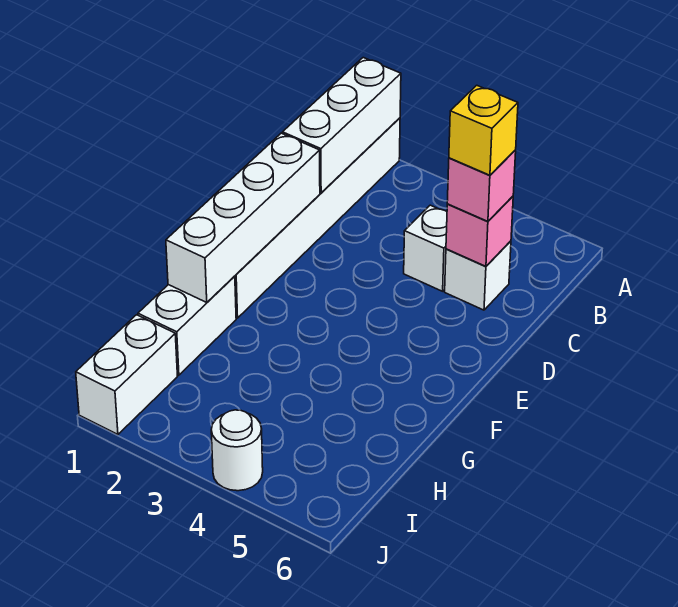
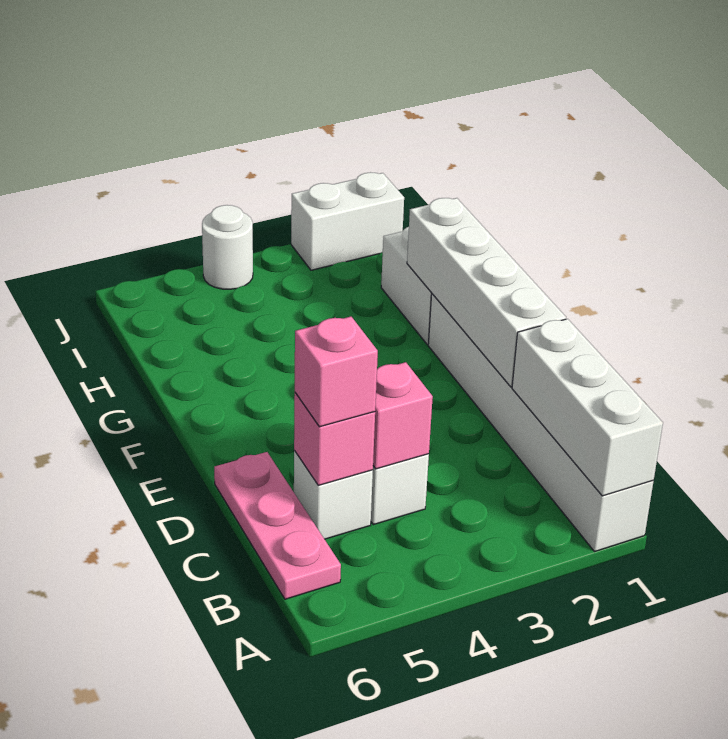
none -> pink plate B6:D6 level 1
none -> pink brick C4 level 2
yellow brick C5 level 4 -> none
white brick I1:J1 level 1 -> white brick J1:J2 level 1

